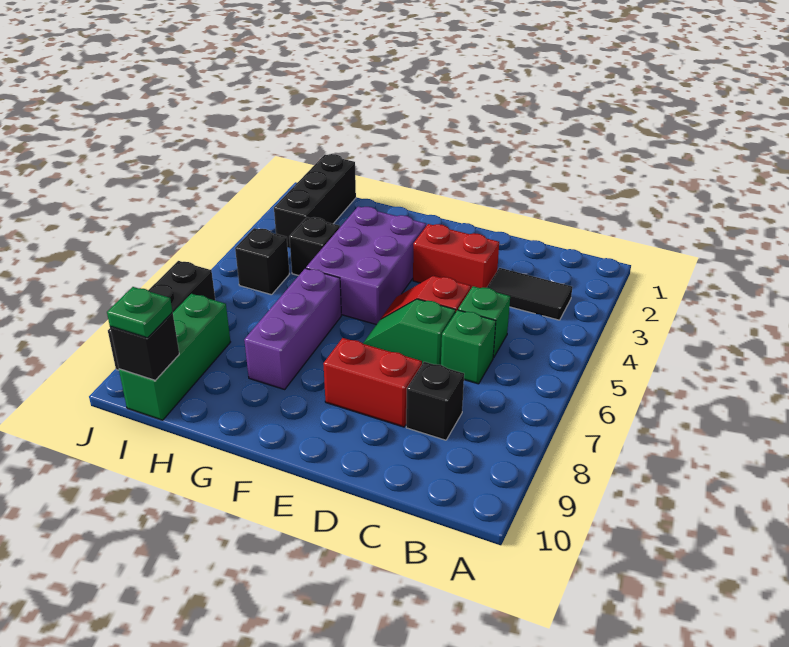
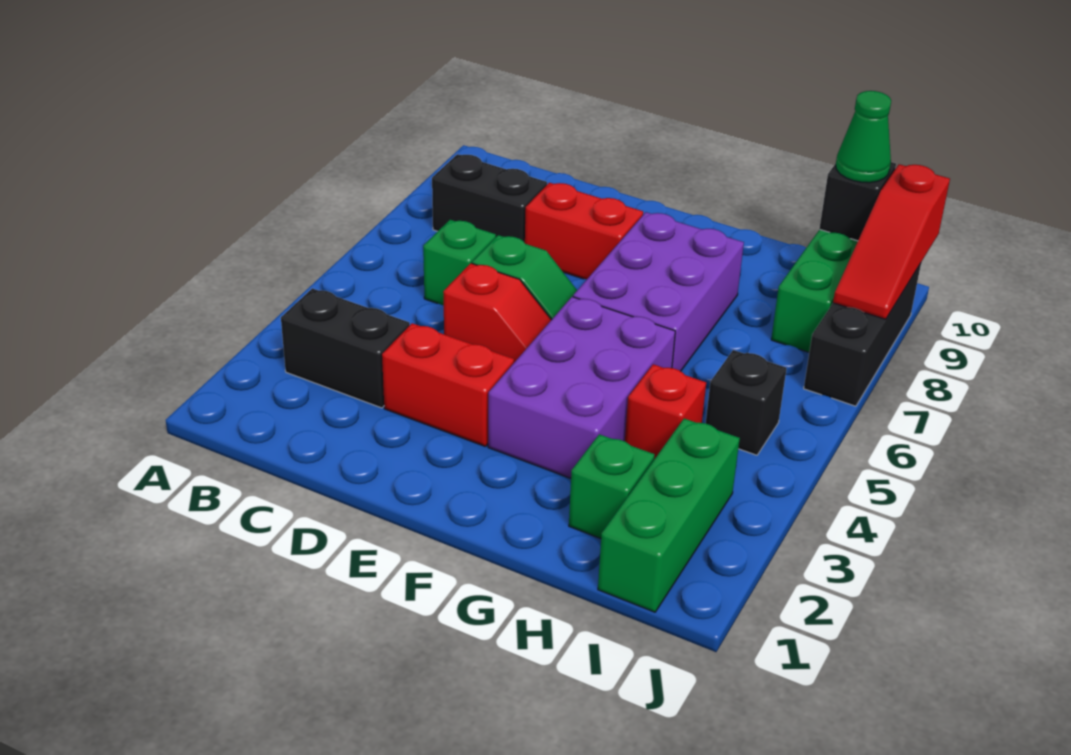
black tile B3:C3 level 1 -> black brick B3:C3 level 1
green brick C5 level 1 -> green brick H2 level 1
black brick C8 level 1 -> black brick B8:C8 level 1
purple brick G6:G8 level 1 -> purple brick F6:G8 level 1
black brick H4 level 1 -> red brick H4 level 1
black brick I1:I3 level 1 -> green brick I1:I3 level 1
green plate I10 level 3 -> green cone I10 level 3
none -> red slope J8:J10 level 2 top 10

